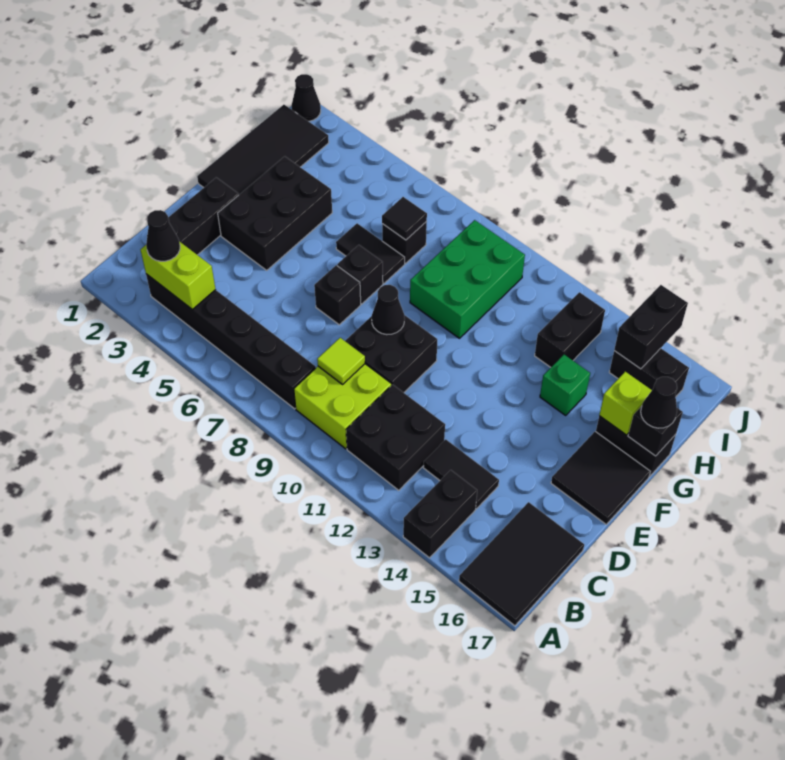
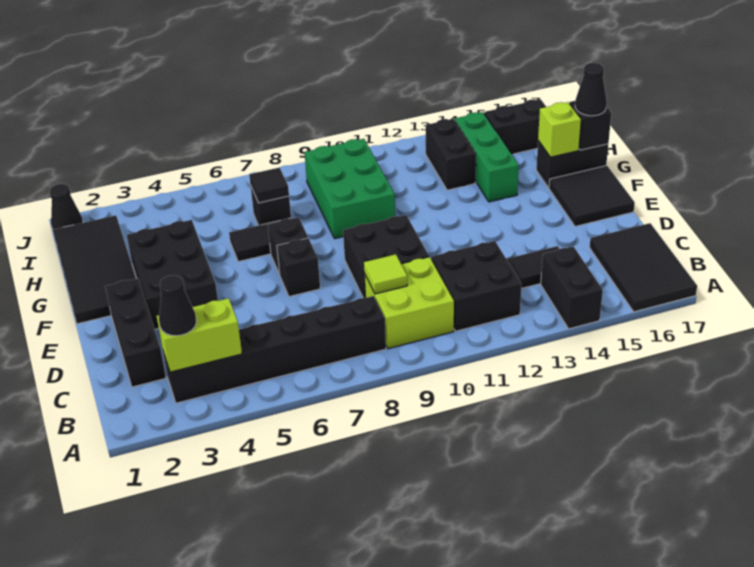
black cone E9 level 2 -> none
green brick G14 level 1 -> green brick G14:I14 level 1
black brick I15:J15 level 2 -> none

